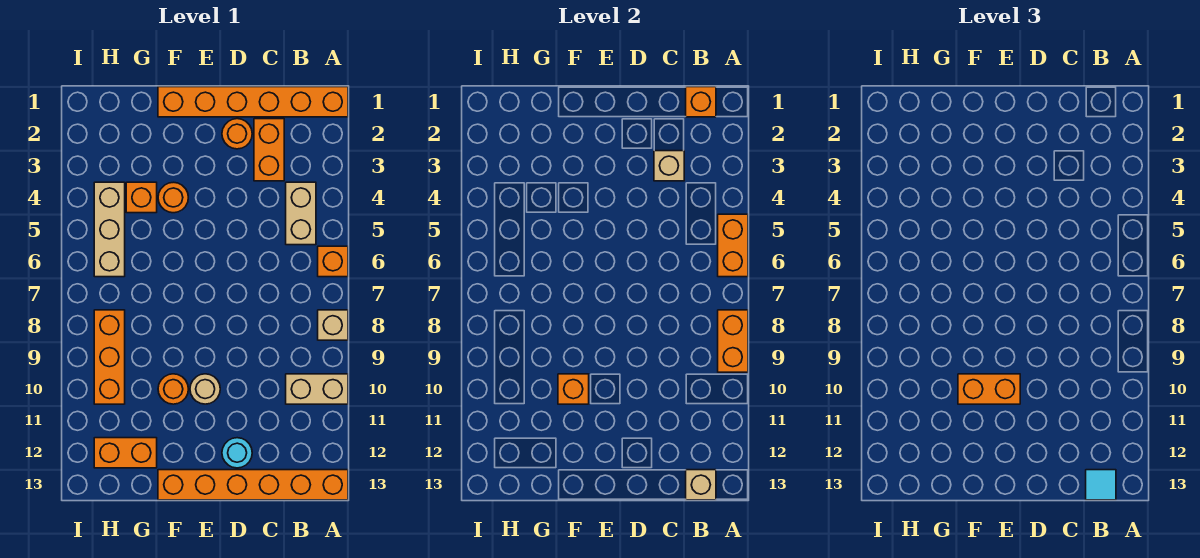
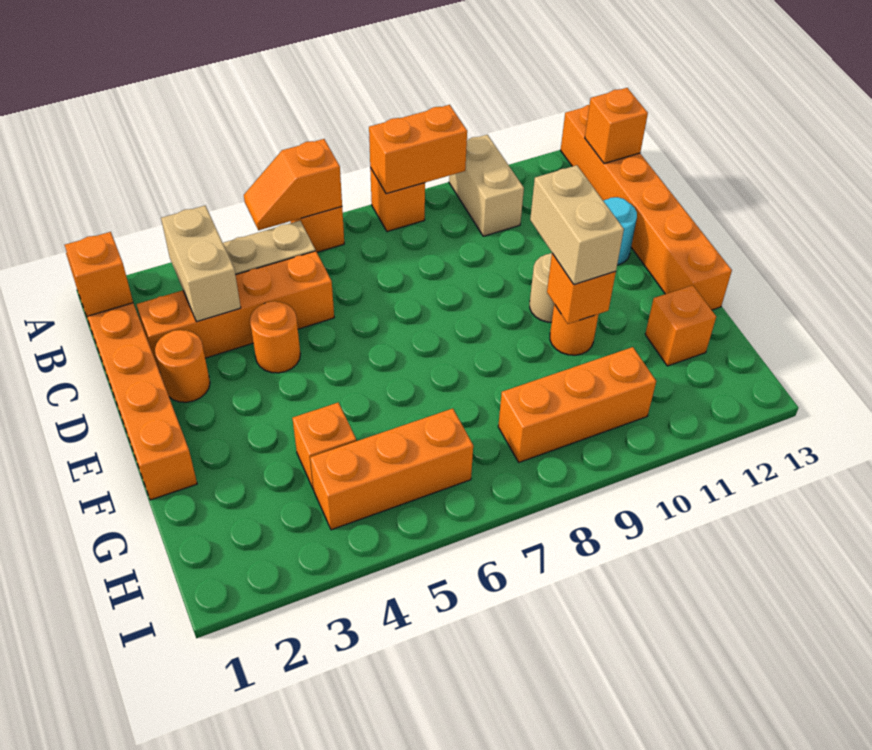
orange brick A5:A6 level 2 -> orange slope A5:A6 level 2 top 6
tan brick A8 level 1 -> orange brick A8 level 1
tan brick B13 level 2 -> orange brick B13 level 2
cyan tile B13 level 3 -> none
orange brick C2:C3 level 1 -> orange brick C2:C5 level 1
tan brick C3 level 2 -> tan brick B3:C3 level 2
orange brick E10:F10 level 3 -> tan brick E10:F10 level 3
orange round brick F4 level 1 -> orange round brick D4 level 1
orange brick G12:H12 level 1 -> orange brick G12 level 1
tan brick H4:H6 level 1 -> orange brick H4:H6 level 1

